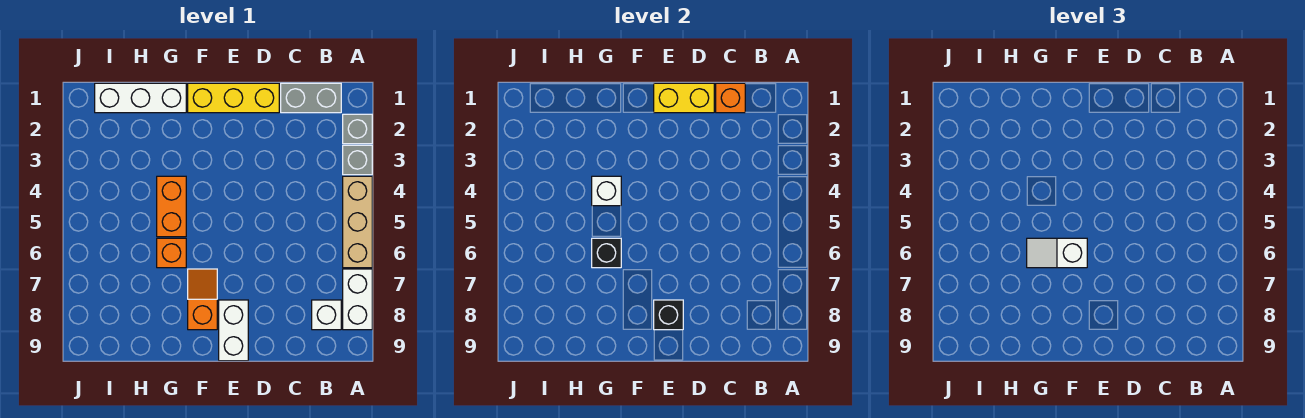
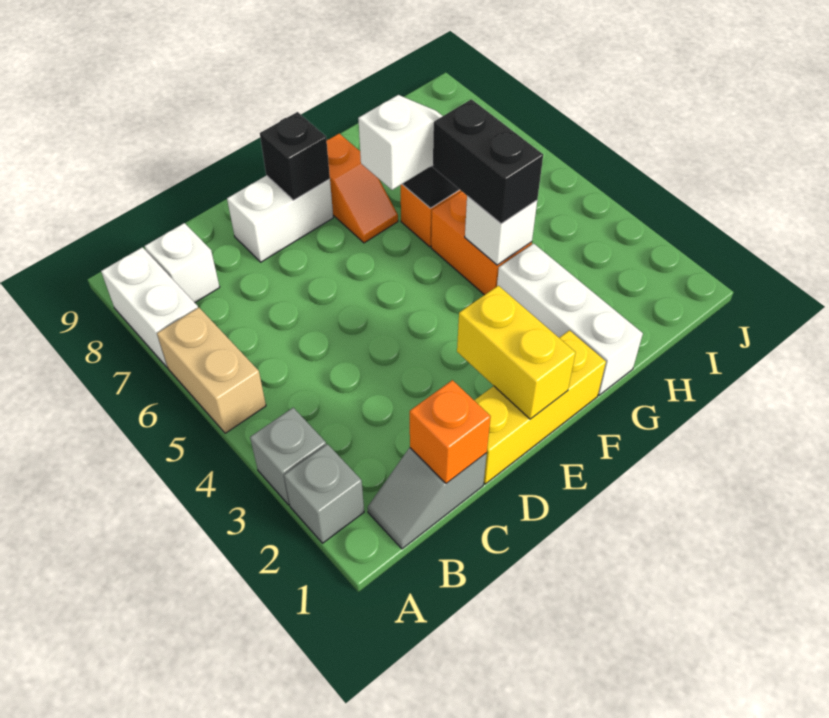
tan brick A4:A6 level 1 -> tan brick A5:A6 level 1
grey brick B1:C1 level 1 -> grey slope B1:C1 level 1 top C
yellow brick D1:E1 level 2 -> yellow brick E1:E2 level 2
white brick E8:E9 level 1 -> white brick D8:E8 level 1
white brick G1:I1 level 1 -> white brick G1:G3 level 1
none -> black brick G4:G5 level 3

